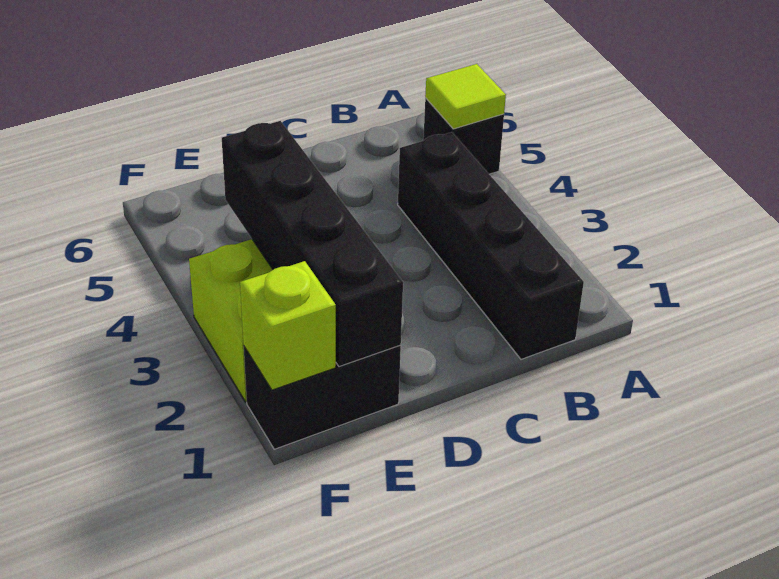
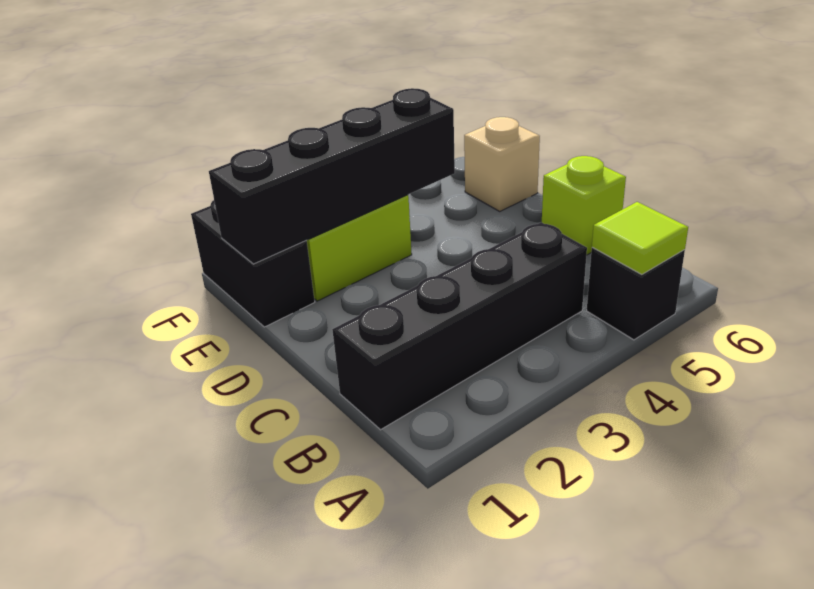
none -> tan brick E6 level 1
lime brick F1 level 2 -> lime brick C6 level 1

